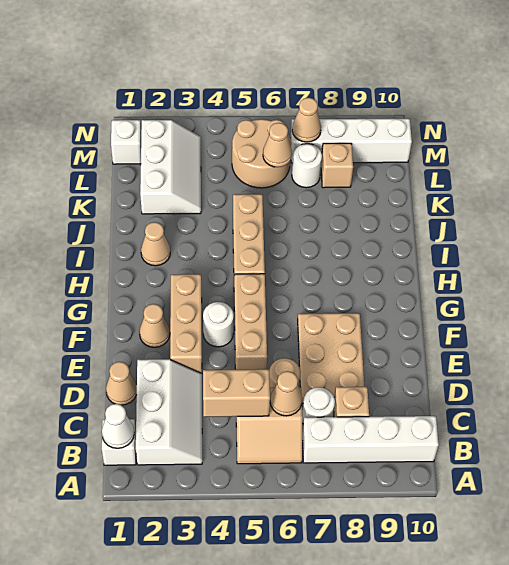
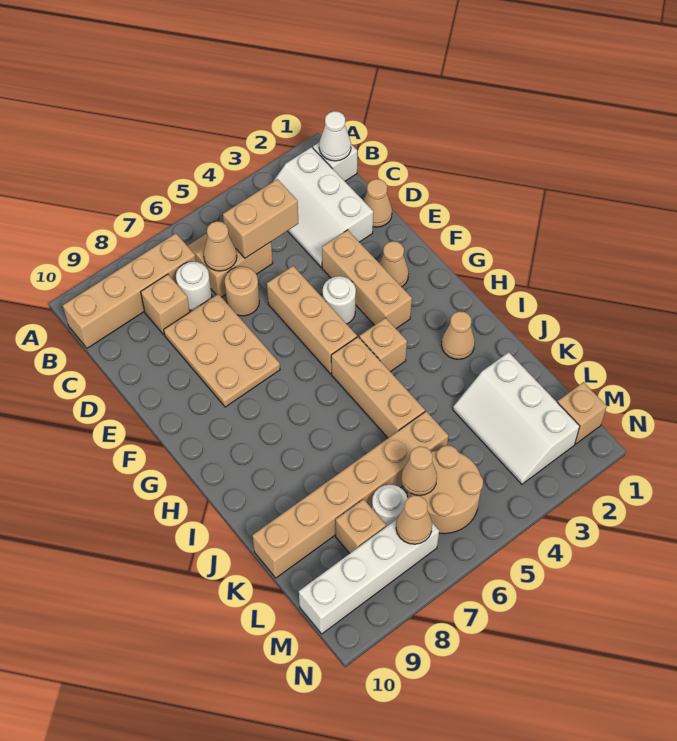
white brick B7:B10 level 1 -> tan brick B7:B10 level 1
none -> tan brick H4 level 1
none -> tan brick K5:K10 level 1
white brick M1 level 1 -> tan brick M1 level 1

